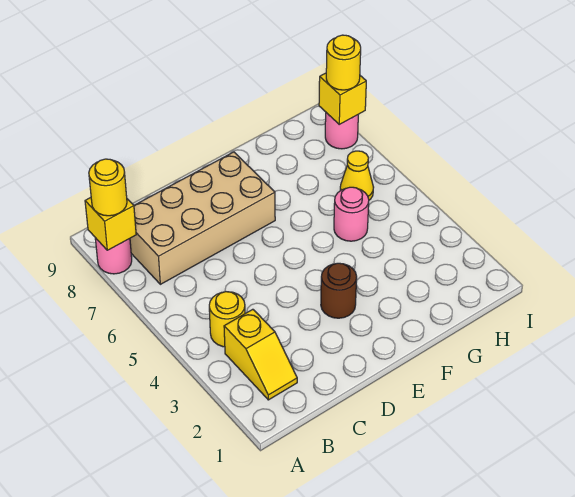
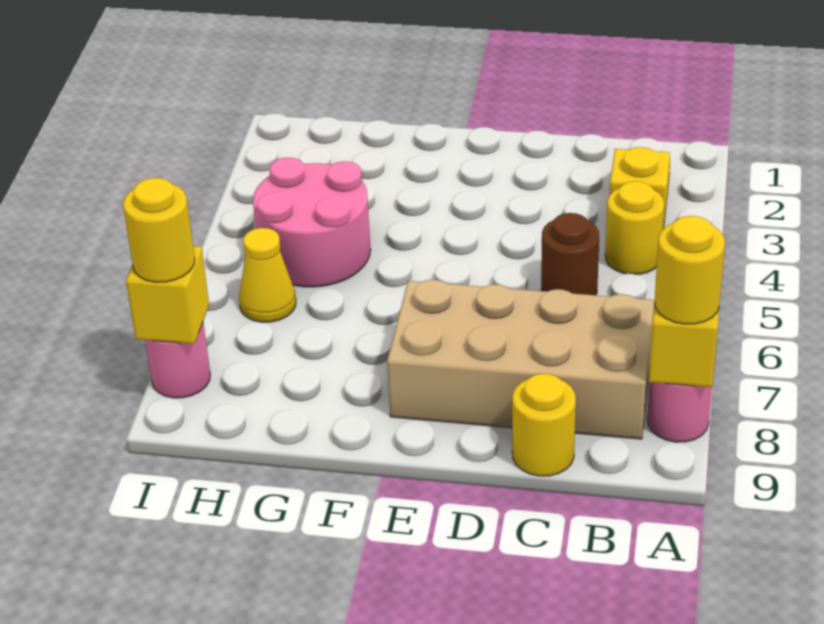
none -> yellow round brick C9 level 1
brown round brick E3 level 1 -> brown round brick C5 level 1
pink round brick G5 level 1 -> pink round brick G4:H5 level 1

